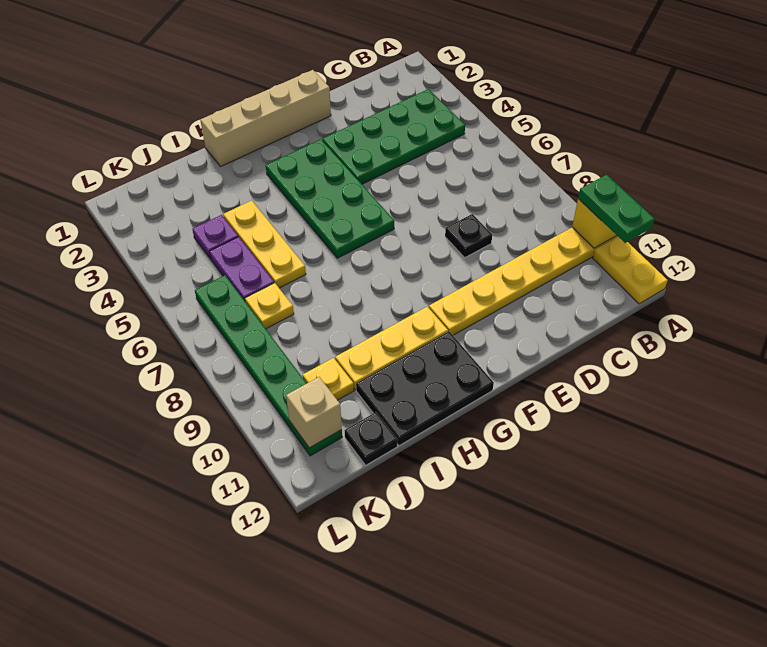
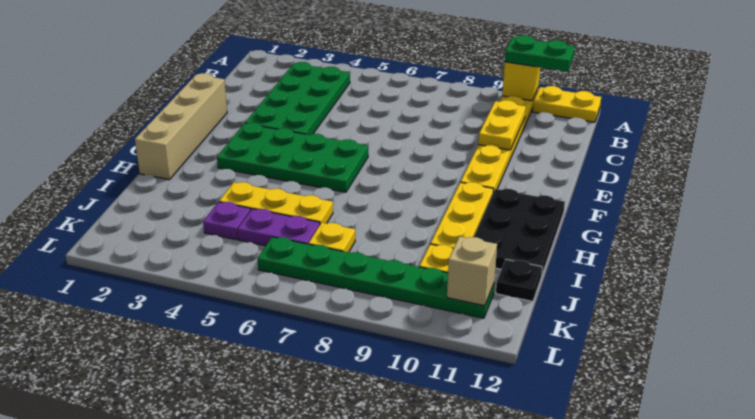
none -> yellow plate C10:D10 level 2
black plate D8 level 1 -> none

